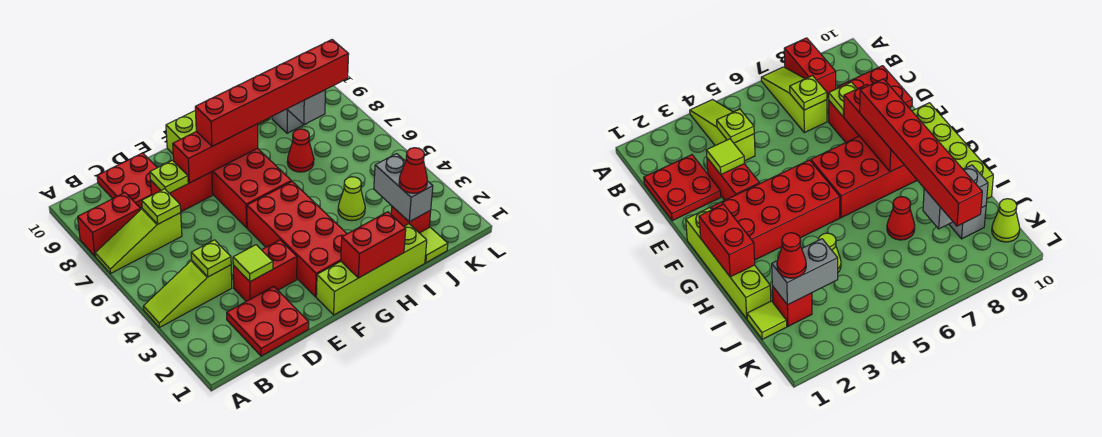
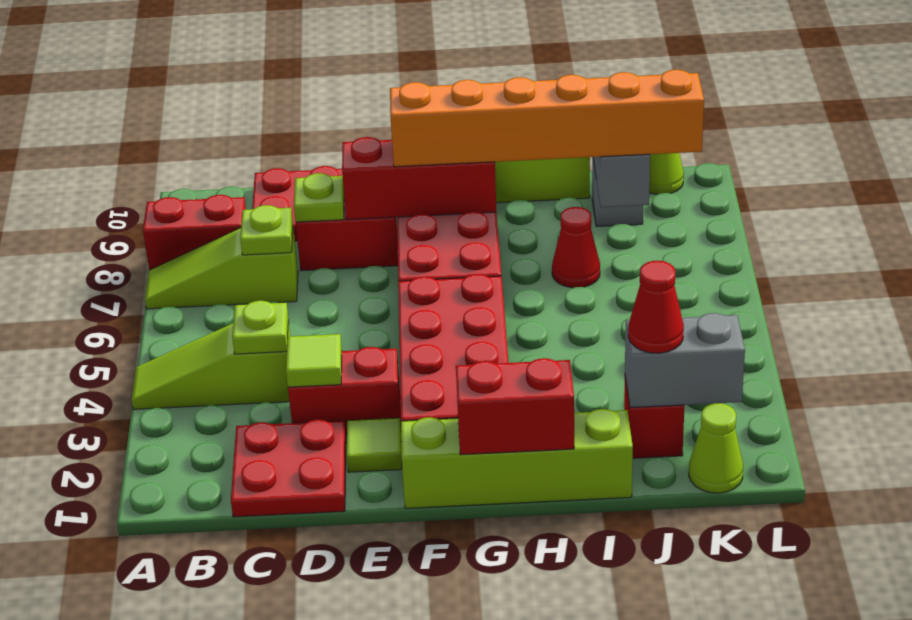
red brick F8:K8 level 3 -> orange brick F8:K8 level 3
lime cone I4 level 1 -> lime cone K1 level 1
lime tile J1 level 1 -> lime tile E2 level 1
grey brick J2:J3 level 2 -> grey brick J2:K2 level 2

